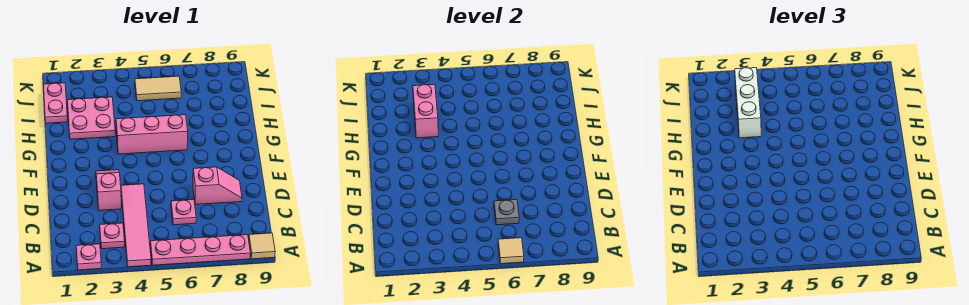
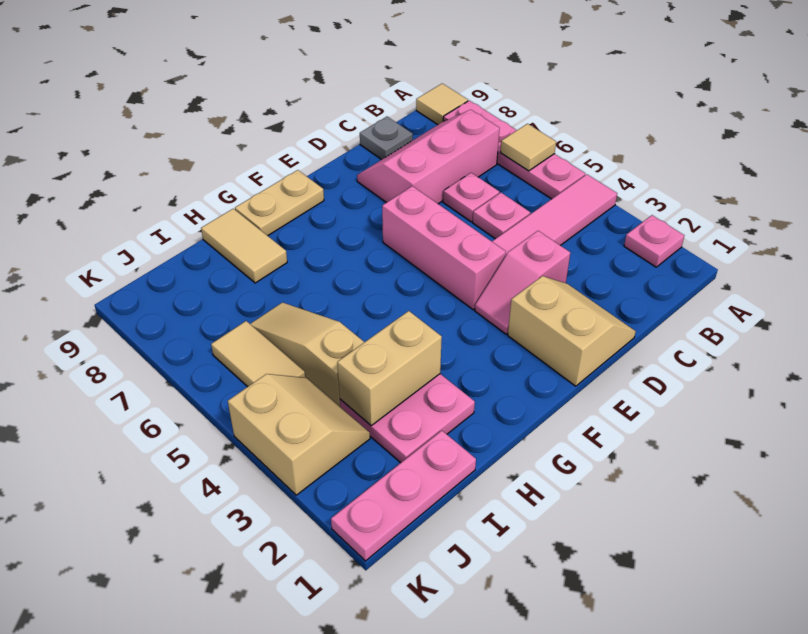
pink plate B3 level 1 -> pink plate C5 level 1
grey plate C6 level 2 -> grey plate C9 level 1
none -> tan slope D1:E2 level 1 top E
pink slope D7:D8 level 1 top 7 -> pink slope B7:D8 level 1 top 7
none -> tan plate F9:G9 level 1
pink brick G4:G6 level 1 -> pink brick E4:E6 level 1
pink brick H3:I3 level 2 -> tan brick H3:I3 level 2
white brick H3:J3 level 3 -> none
none -> tan tile H8:H9 level 1
pink plate I1:J1 level 1 -> pink plate I1:K1 level 1
none -> tan slope I4:I6 level 1 top 4
none -> tan slope J3:K4 level 1 top K

